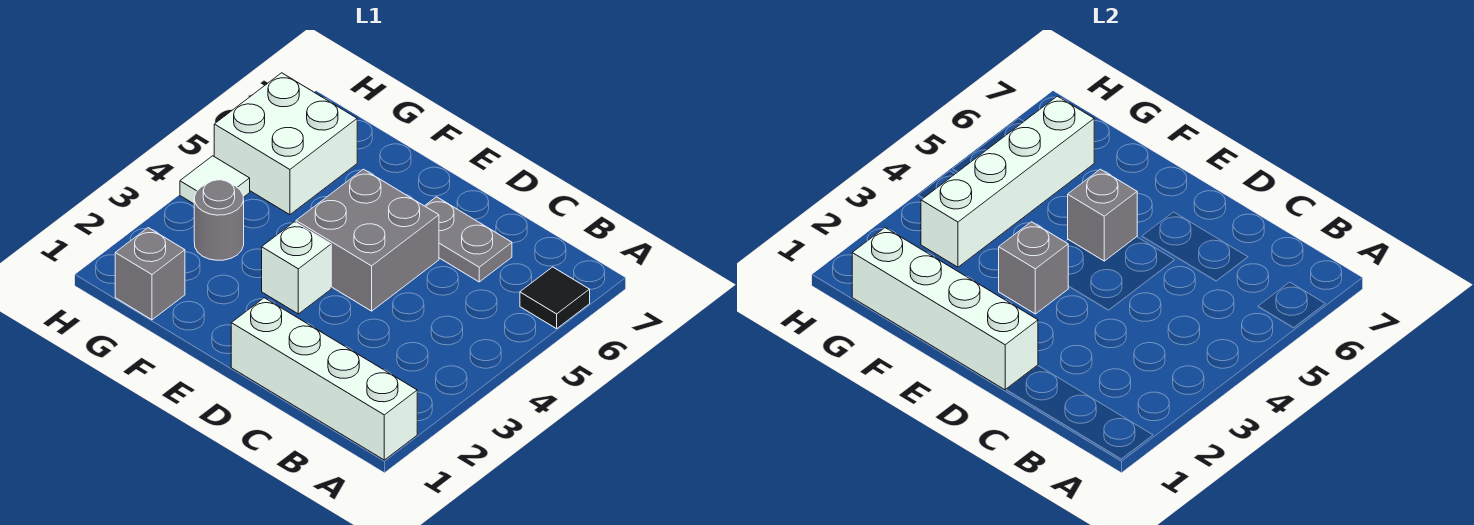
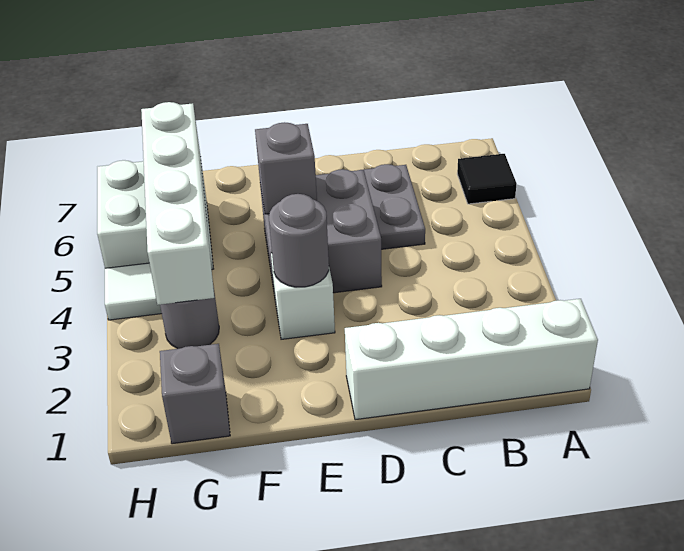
grey plate C6:D6 level 1 -> grey plate C5:C6 level 1
white brick D1:G1 level 2 -> none
grey brick E3 level 2 -> grey round brick E3 level 2

